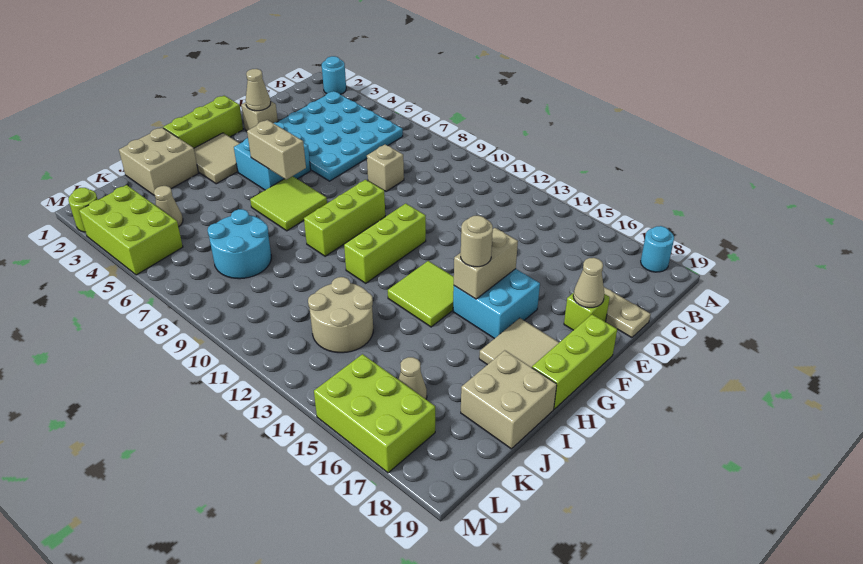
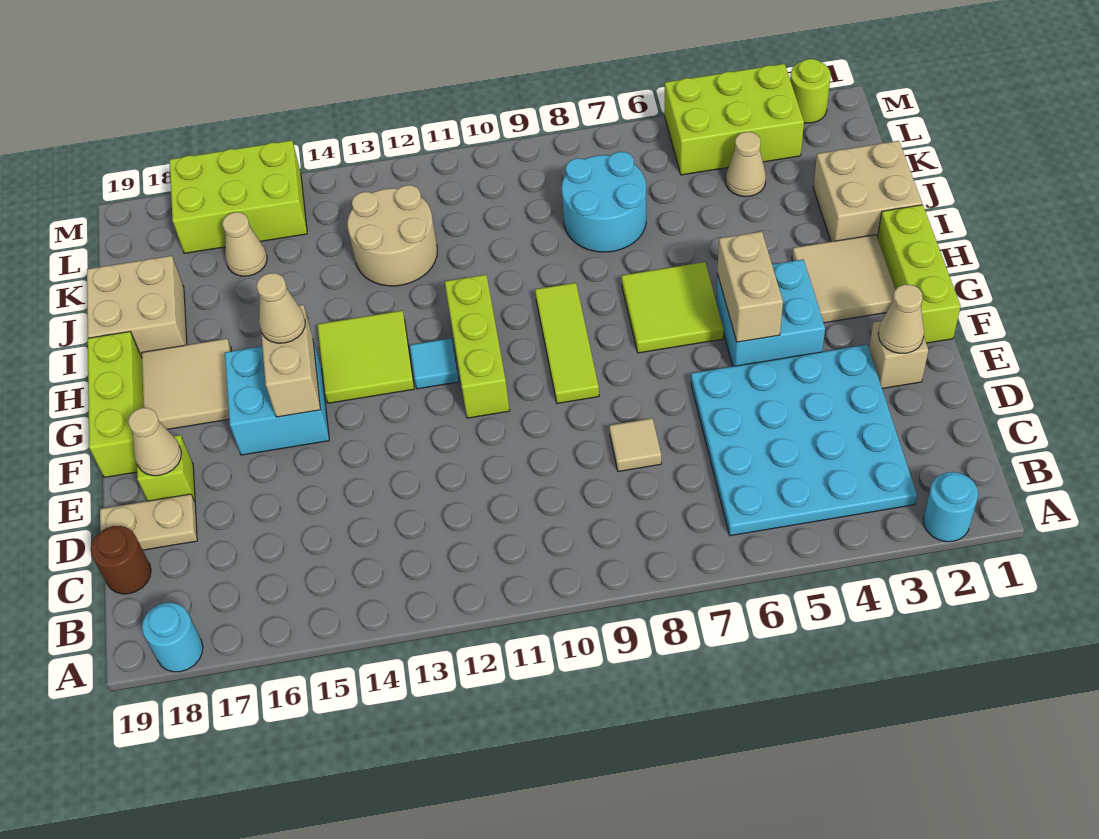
none -> brown round brick C19 level 1
tan brick D8 level 1 -> tan tile D8 level 1
lime brick F9:H9 level 1 -> lime tile F9:H9 level 1
tan brick G5:G6 level 2 -> tan brick F5:G5 level 2
none -> cyan tile G12 level 1
tan round brick G15 level 3 -> tan cone G15 level 3

